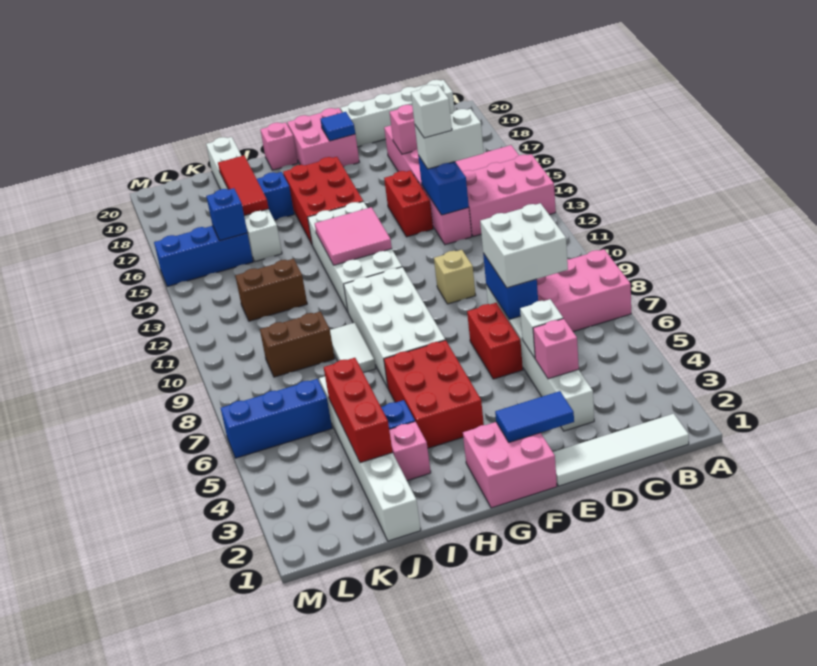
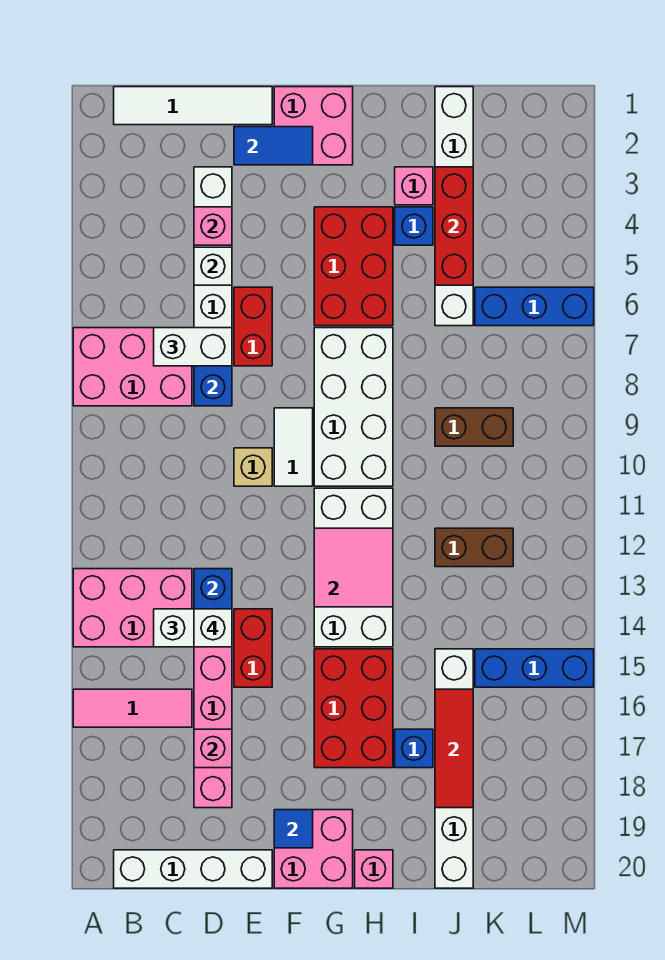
white brick C7:D8 level 3 -> white brick C7:D7 level 3
white tile I8:I9 level 1 -> white tile F9:F10 level 1
blue brick K15 level 2 -> none

